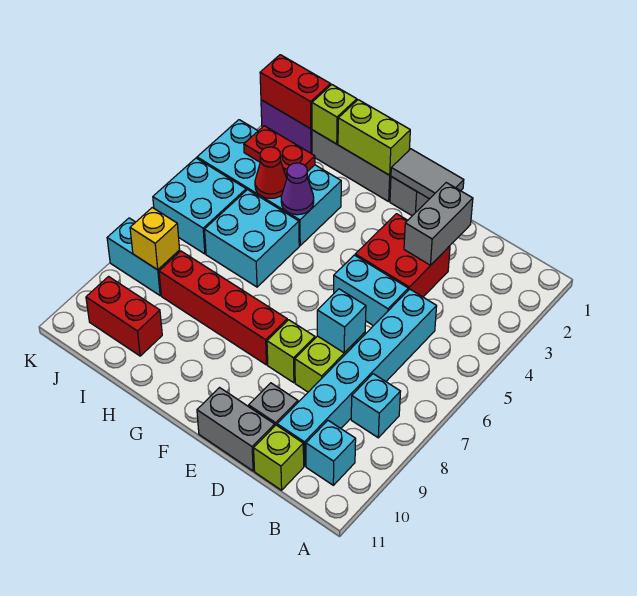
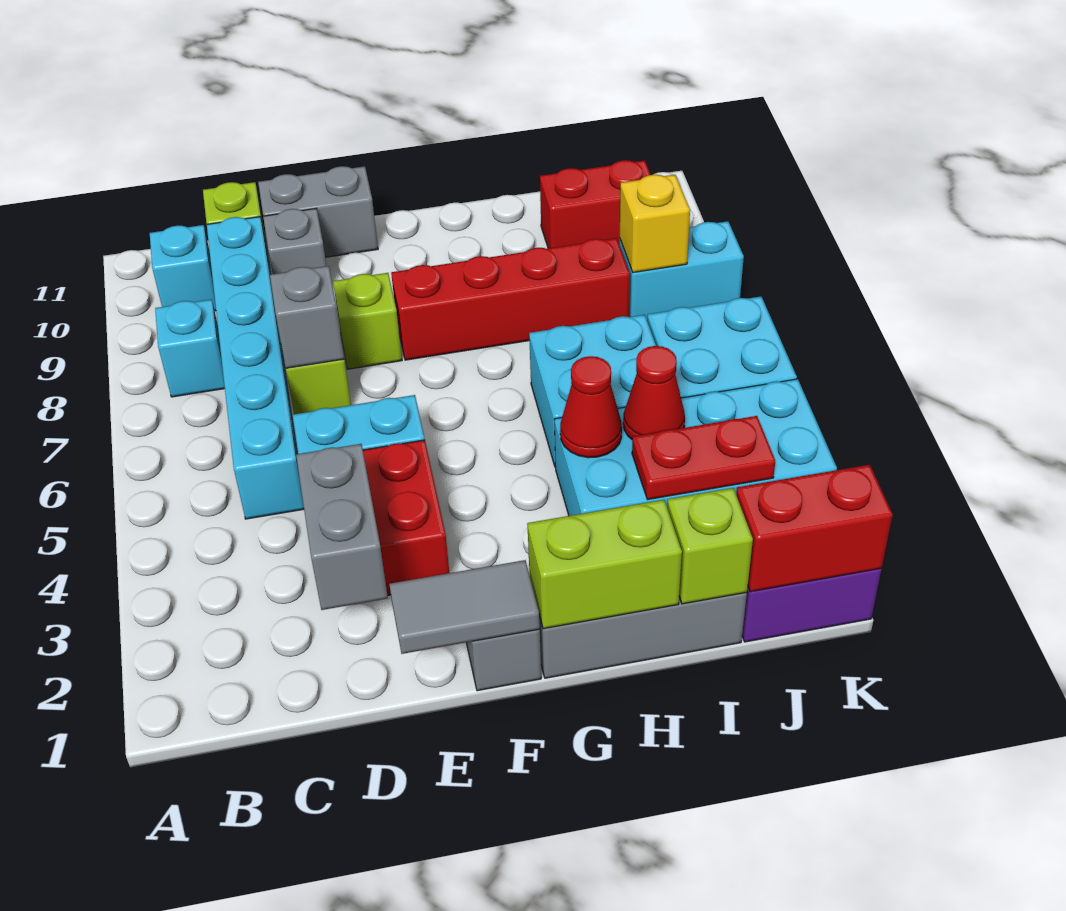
cyan brick D7 level 2 -> grey brick D7 level 2
purple cone H4 level 2 -> red cone H4 level 2

